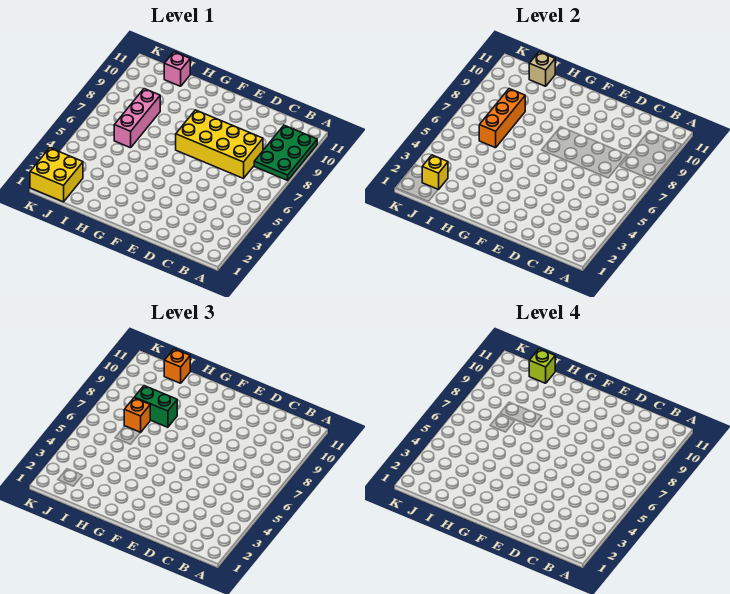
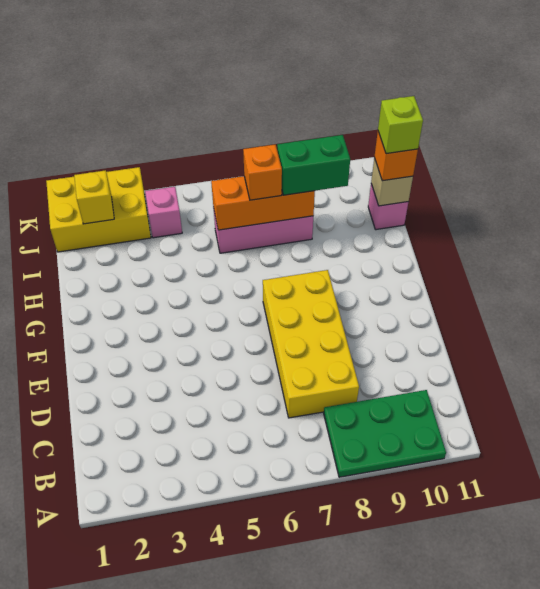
green brick H8:I8 level 3 -> green brick I8:I9 level 3
yellow brick J1:K2 level 1 -> yellow brick J1:K3 level 1
none -> pink brick J4 level 1

